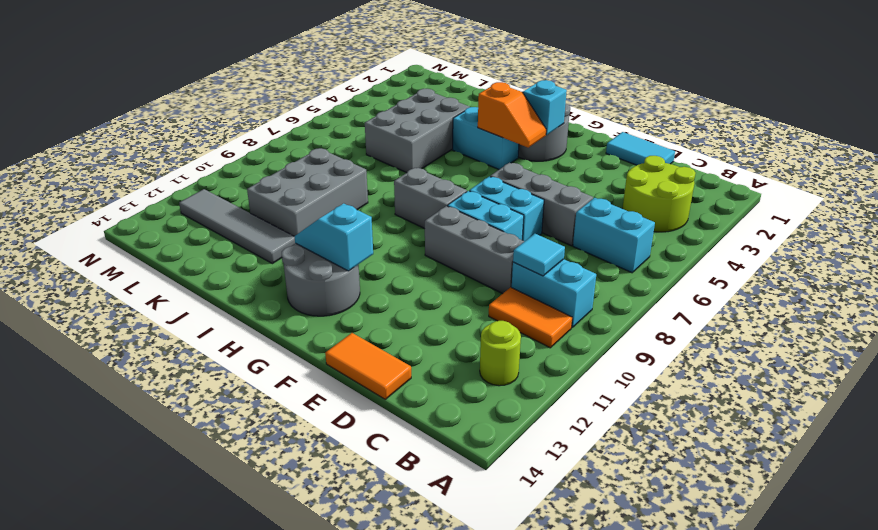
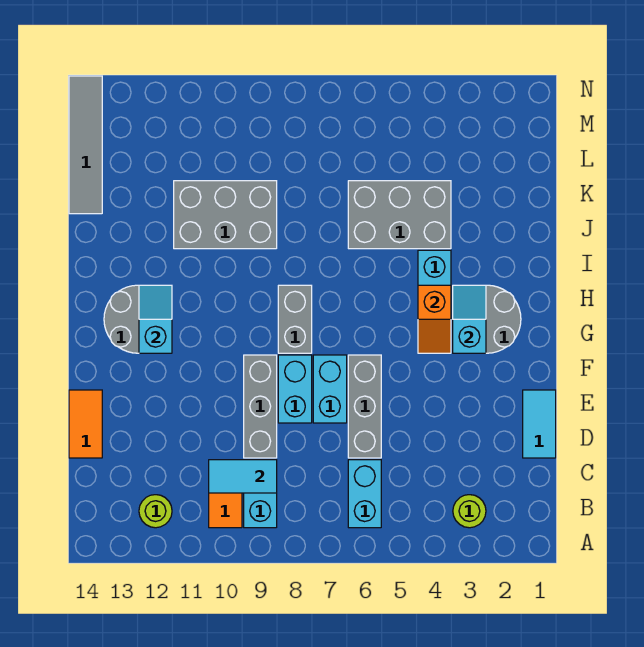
lime round brick B3:C4 level 1 -> lime round brick B3 level 1
cyan tile C9 level 2 -> cyan tile C9:C10 level 2
grey tile J12:M12 level 1 -> grey tile K14:N14 level 1

